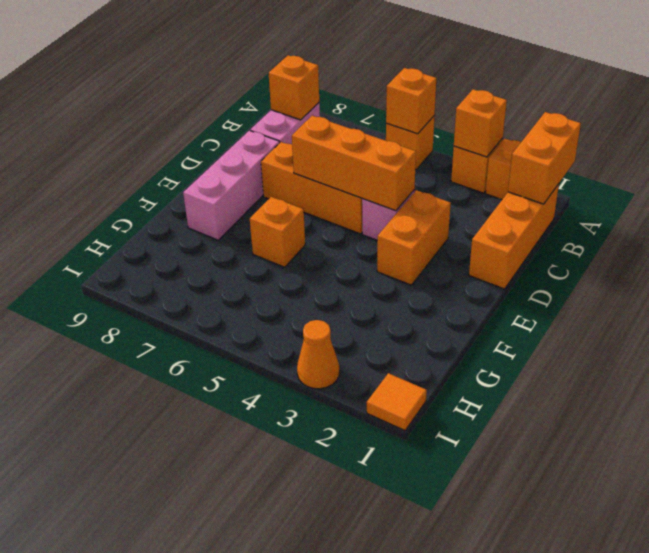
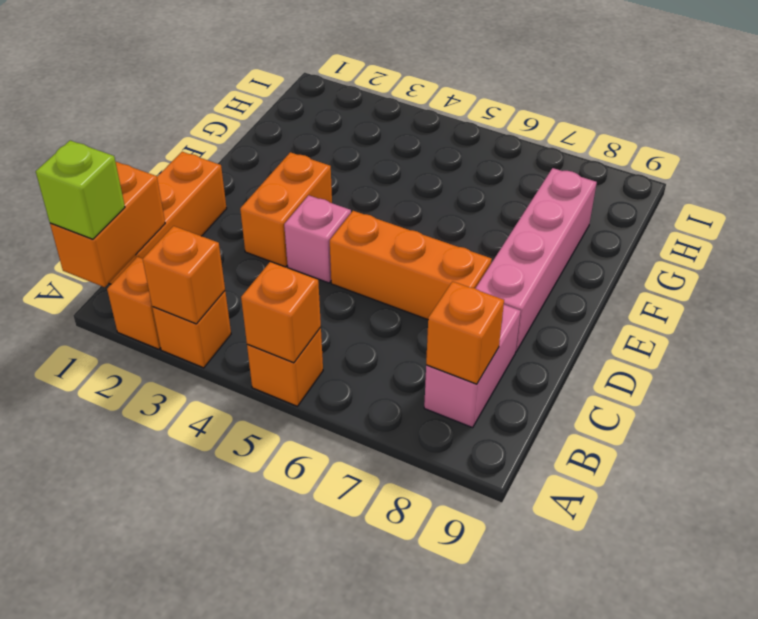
none -> lime brick A1 level 3
orange brick D4:D6 level 2 -> none
pink brick D8:F8 level 1 -> pink brick D8:G8 level 1
orange brick F6 level 1 -> none
orange tile I1 level 1 -> none
orange cone I3 level 1 -> none

